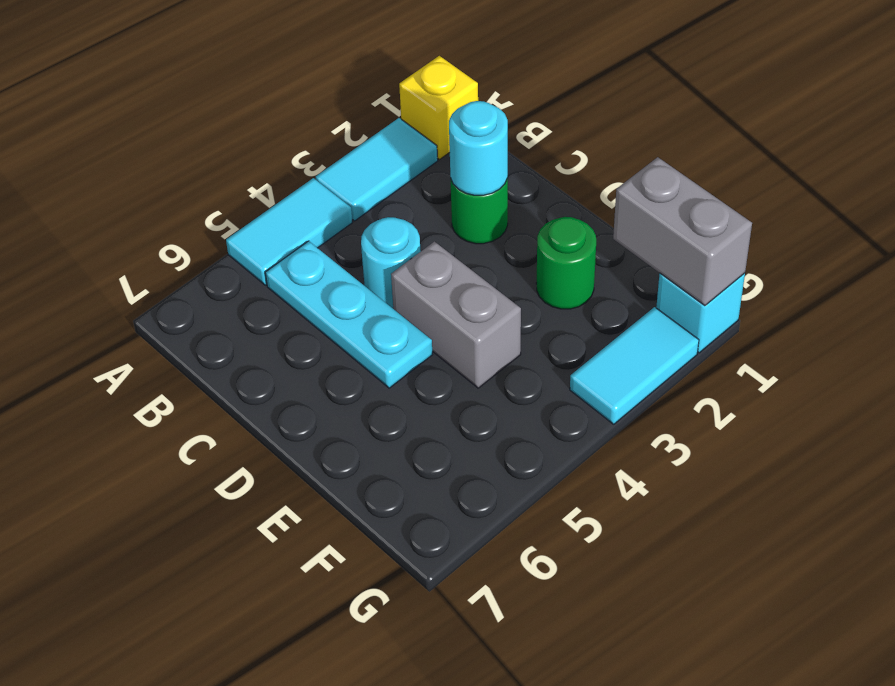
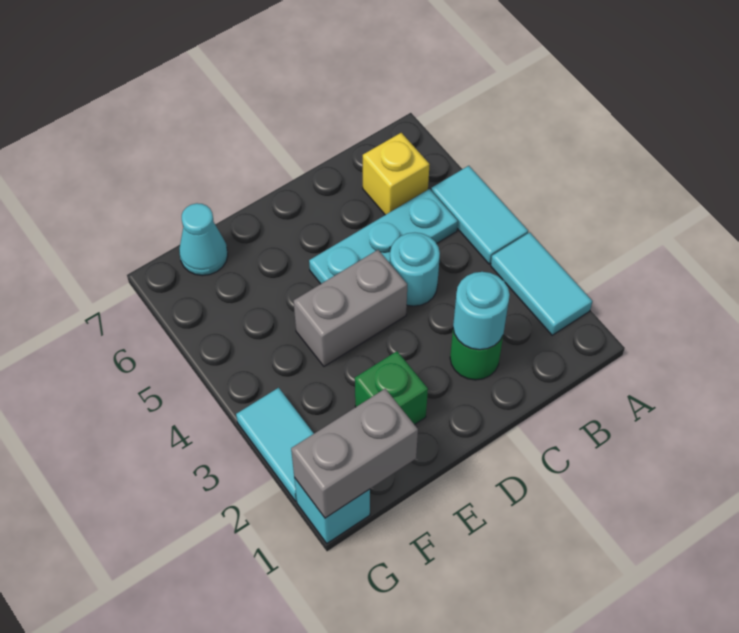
yellow brick A1 level 1 -> yellow brick B6 level 1
green round brick E2 level 1 -> green brick E2 level 1
none -> cyan cone F7 level 1

